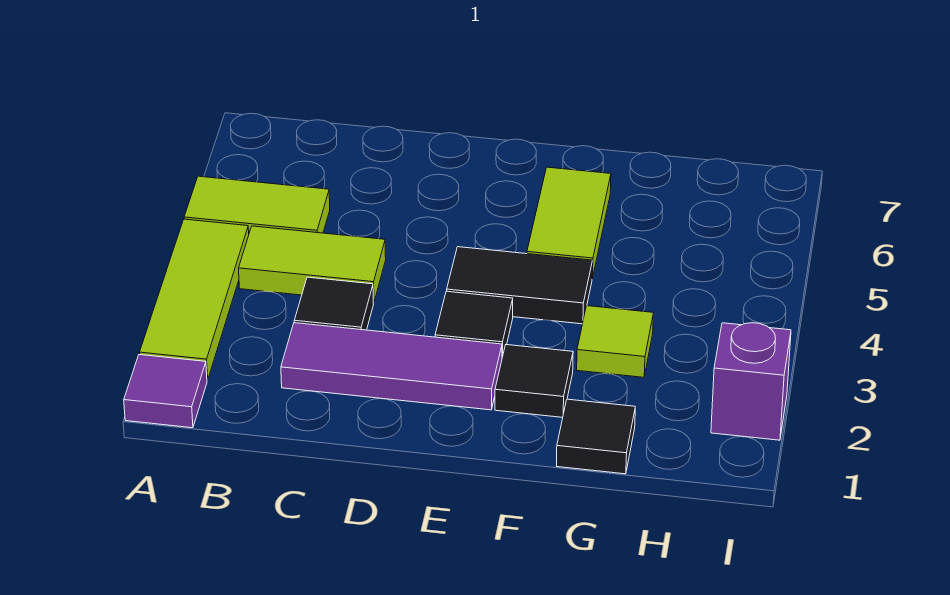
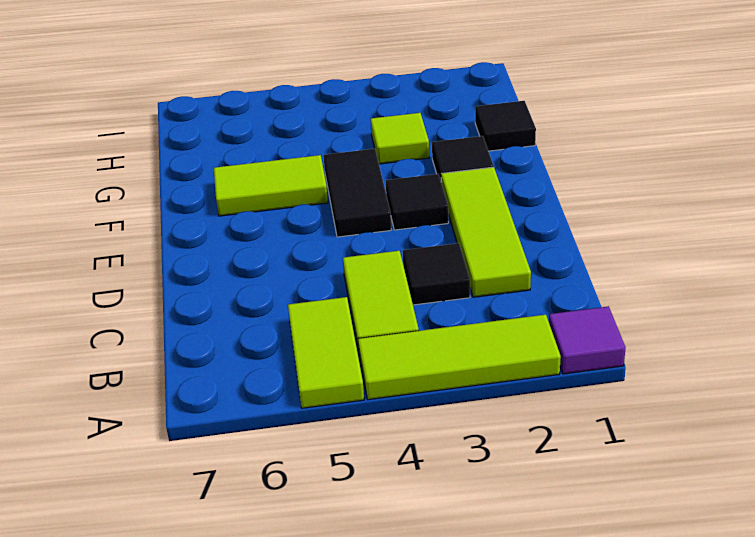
purple tile C2:E2 level 1 -> lime tile C2:E2 level 1
purple brick I2 level 1 -> none

